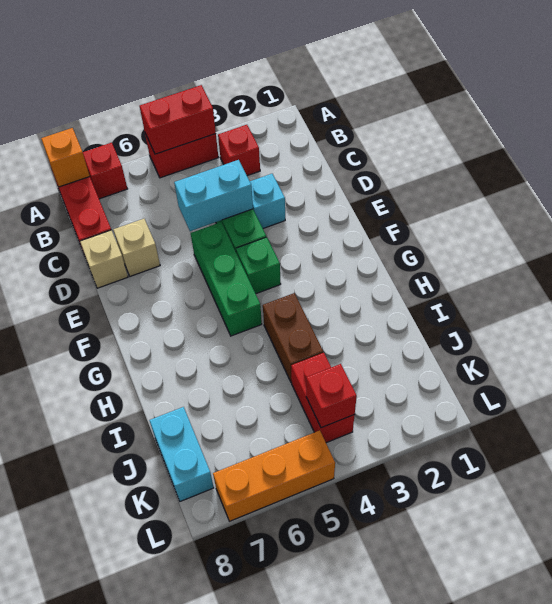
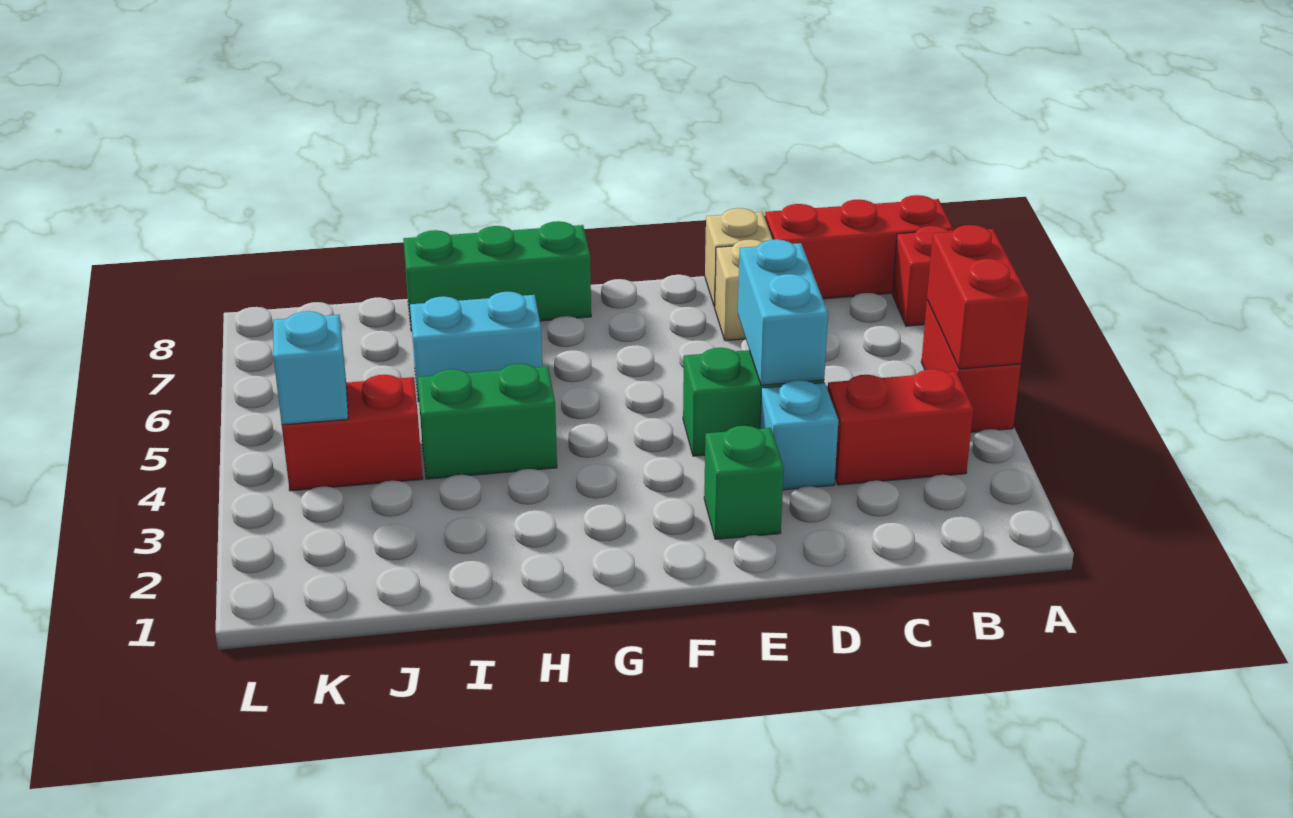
orange brick A8 level 2 -> none
red brick B3 level 1 -> red brick B3:C3 level 1
green brick E5:G5 level 1 -> green brick G8:I8 level 1
green brick F4 level 1 -> green brick E2 level 1
brown brick H4:I4 level 1 -> green brick H4:I4 level 1
cyan brick J8:K8 level 1 -> cyan brick H6:I6 level 1
red brick K4 level 2 -> cyan brick K4 level 2
orange brick L5:L7 level 1 -> none

